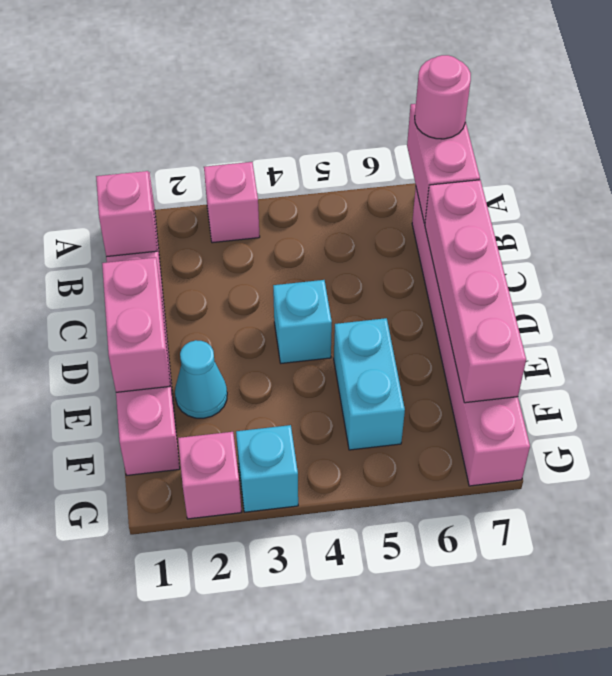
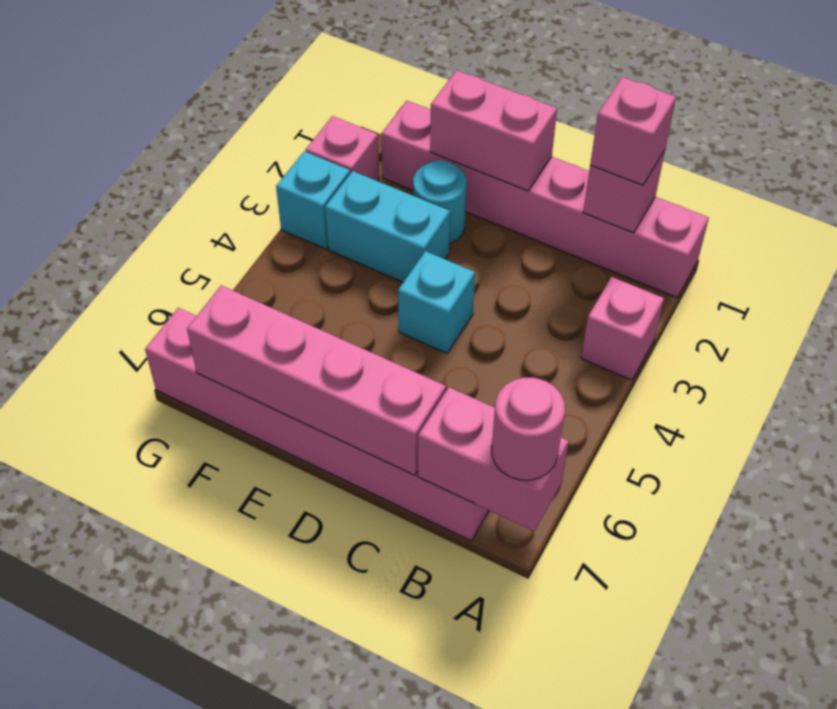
none -> pink brick B1 level 3
cyan cone E2 level 1 -> cyan round brick E2 level 1
cyan brick E5:F5 level 1 -> cyan brick E3:F3 level 1

